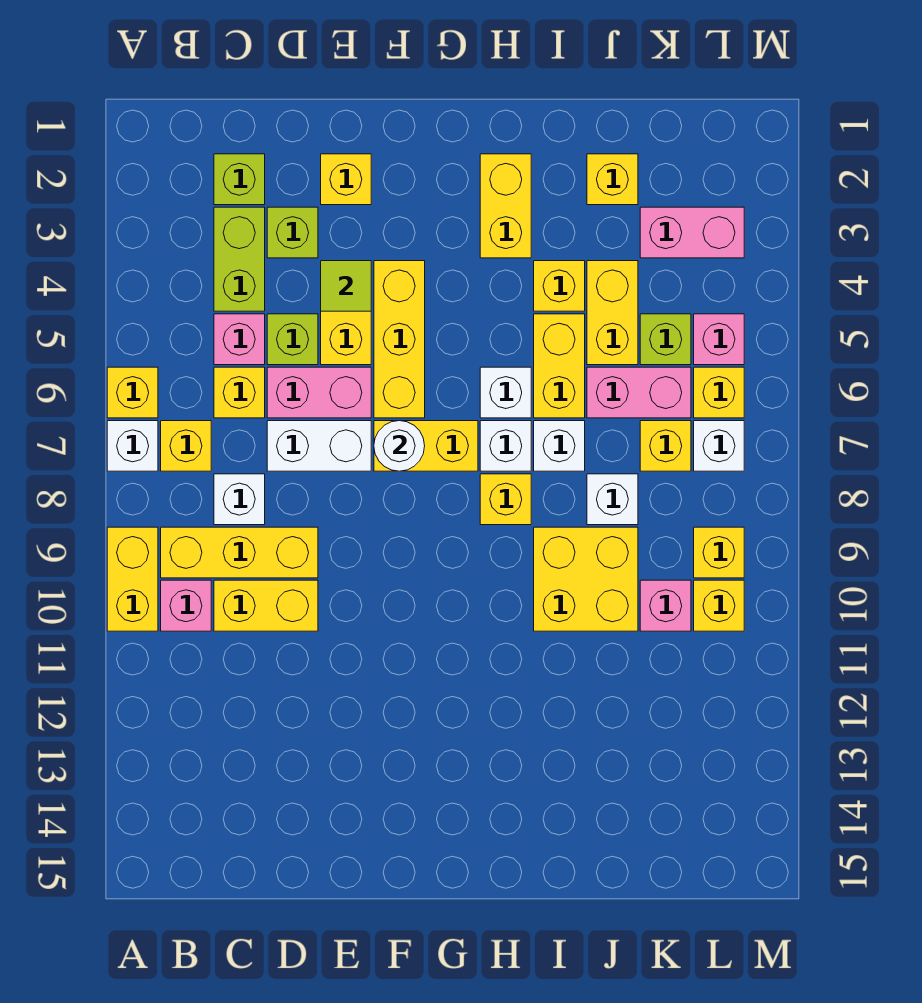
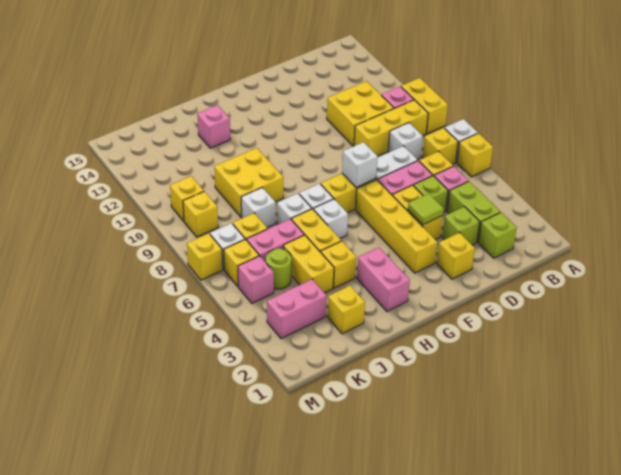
yellow brick C10:D10 level 1 -> yellow brick C10:D11 level 1
yellow brick F4:F6 level 1 -> yellow brick F3:F6 level 1
white round brick F7 level 2 -> white brick F7 level 2
yellow brick H2:H3 level 1 -> pink brick H2:H3 level 1
yellow brick H8 level 1 -> yellow brick M7 level 1
lime brick K5 level 1 -> lime round brick K5 level 1
pink brick K10 level 1 -> pink brick I13 level 1

